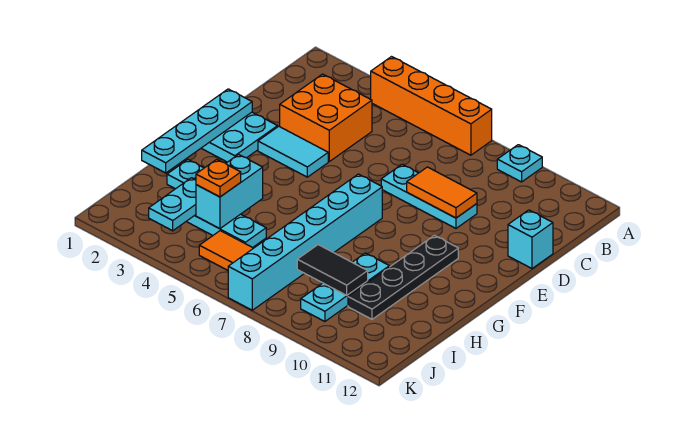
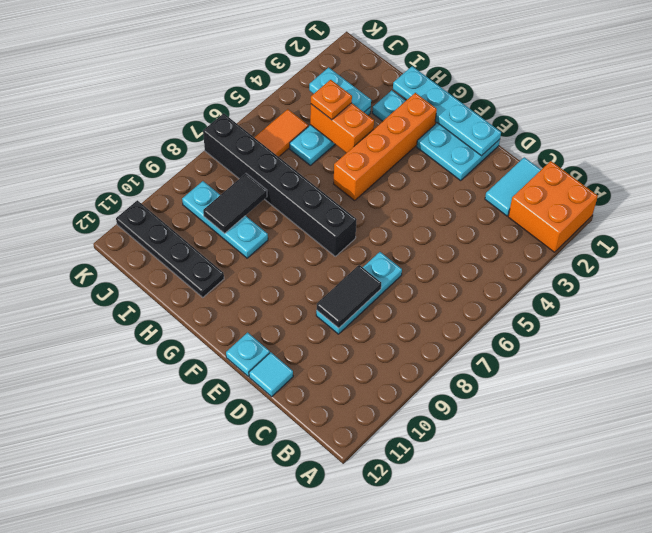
orange brick A4:A7 level 1 -> orange brick G2:G5 level 1
cyan plate A9 level 1 -> cyan plate E12 level 1
orange brick C3:D4 level 1 -> orange brick A1:B2 level 1
orange tile D8:D9 level 2 -> black tile D8:D9 level 2
cyan brick D12 level 1 -> cyan tile D12 level 1
cyan tile E3:E4 level 1 -> cyan tile C1:C2 level 1
cyan brick F7:K7 level 1 -> black brick F7:K7 level 1
black plate F10:I10 level 1 -> black plate H11:K11 level 1
cyan brick H4:I4 level 2 -> orange brick H4:I4 level 2

